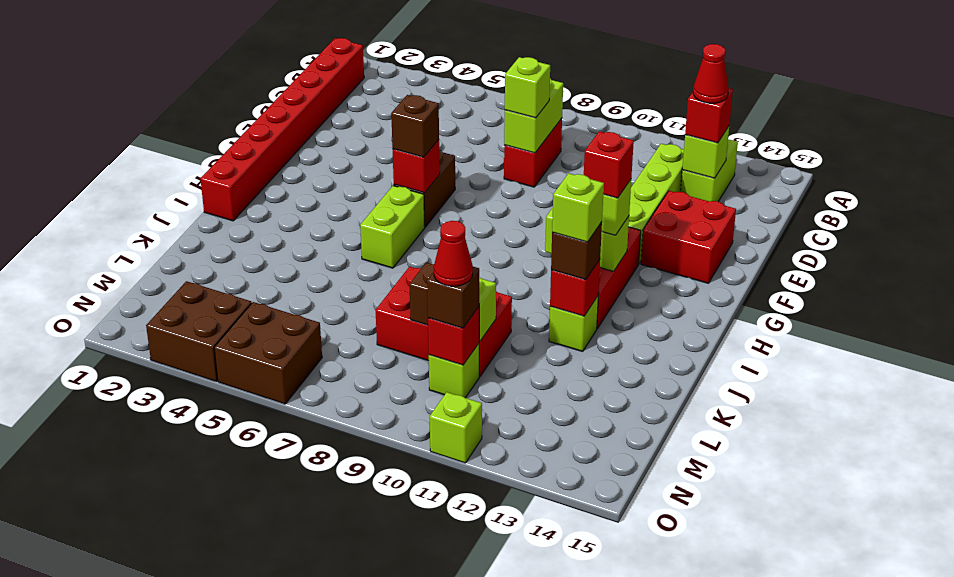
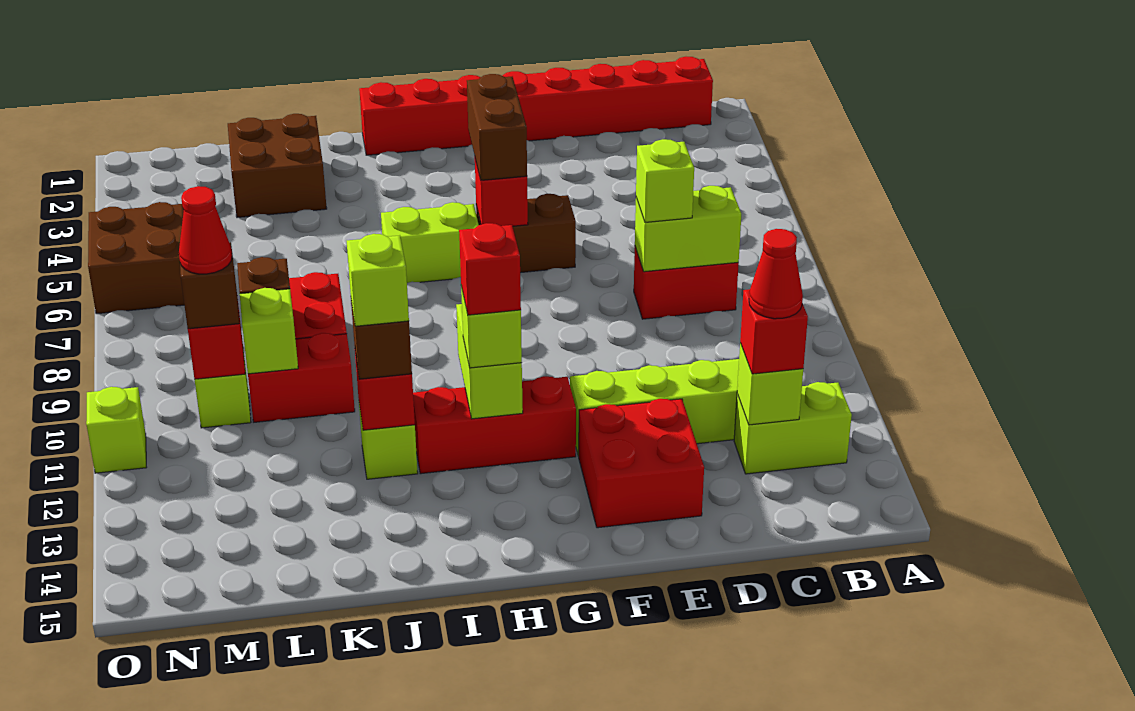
brown brick G6 level 3 -> brown brick G5:G6 level 3
brown brick N3:O4 level 1 -> brown brick K2:L3 level 1

